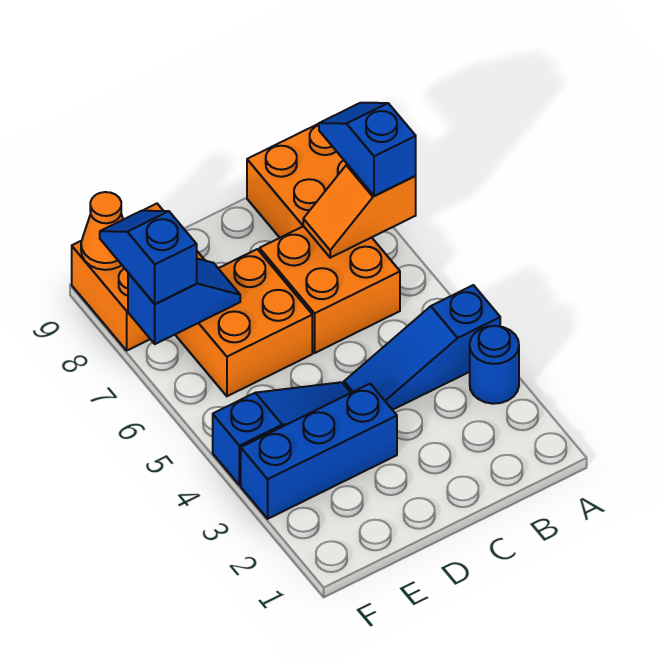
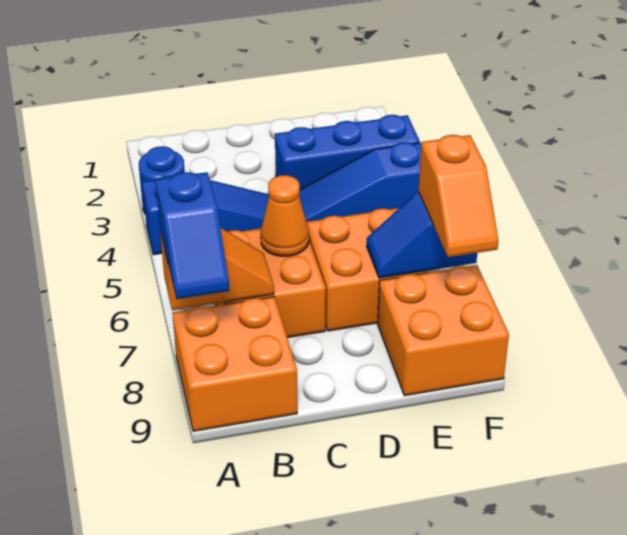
blue slope F7:F8 level 3 top 7 -> orange slope F7:F8 level 3 top 7
orange cone F9 level 2 -> orange cone C6 level 2

